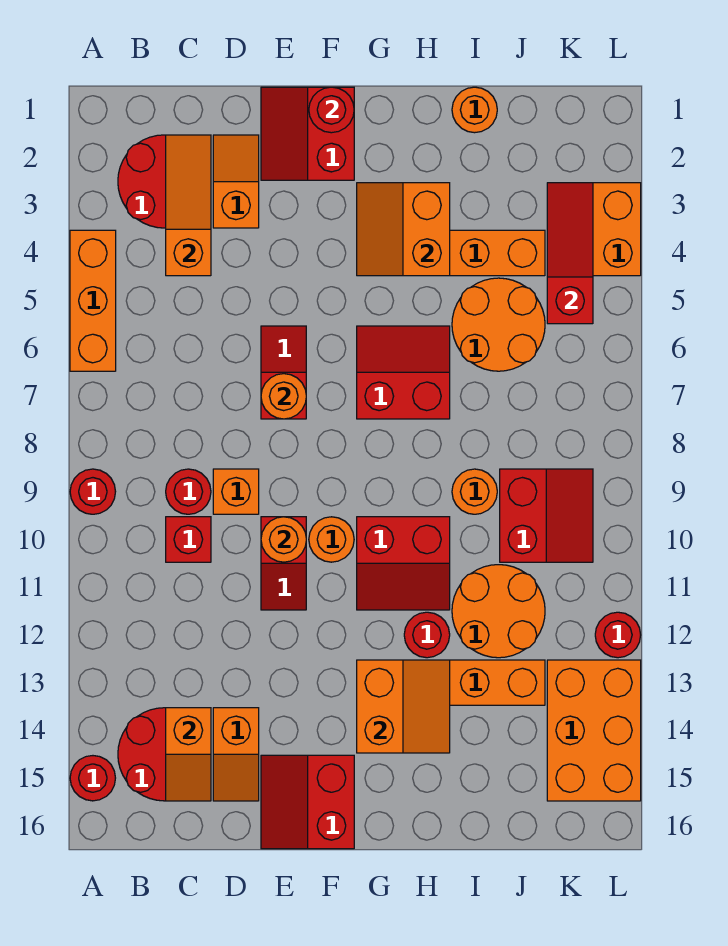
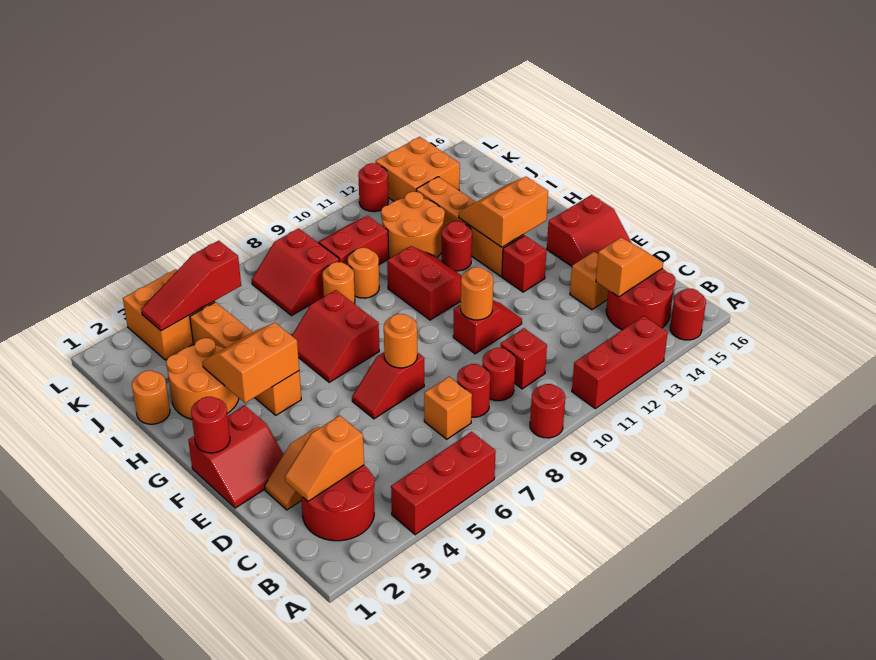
orange brick A4:A6 level 1 -> red brick A4:A6 level 1
none -> red brick A11:A13 level 1
orange slope C2:C4 level 2 top 4 -> orange slope C2:C3 level 2 top 3
none -> red round brick C8 level 1
orange brick D9 level 1 -> orange brick C7 level 1
orange round brick F10 level 1 -> orange round brick I8 level 1
none -> red brick F13 level 1
orange slope G3:H4 level 2 top H -> orange slope G3:H4 level 2 top G
orange round brick I5:J6 level 1 -> orange round brick H2:I3 level 1
none -> red slope J7:K8 level 1 top 8
orange brick K13:L15 level 1 -> orange brick K13:L14 level 1

